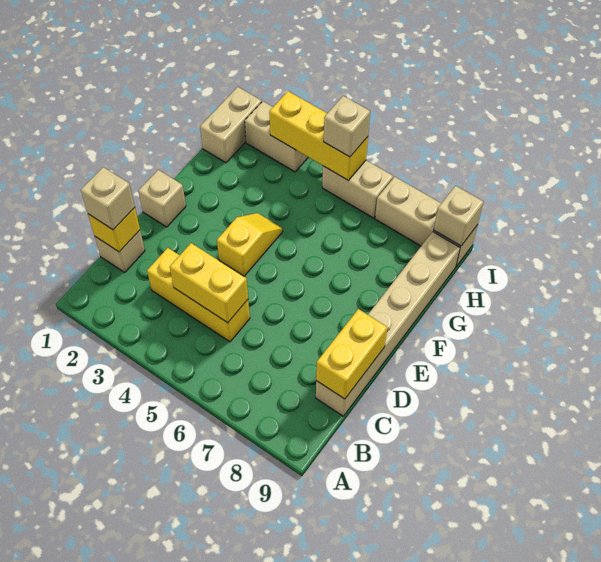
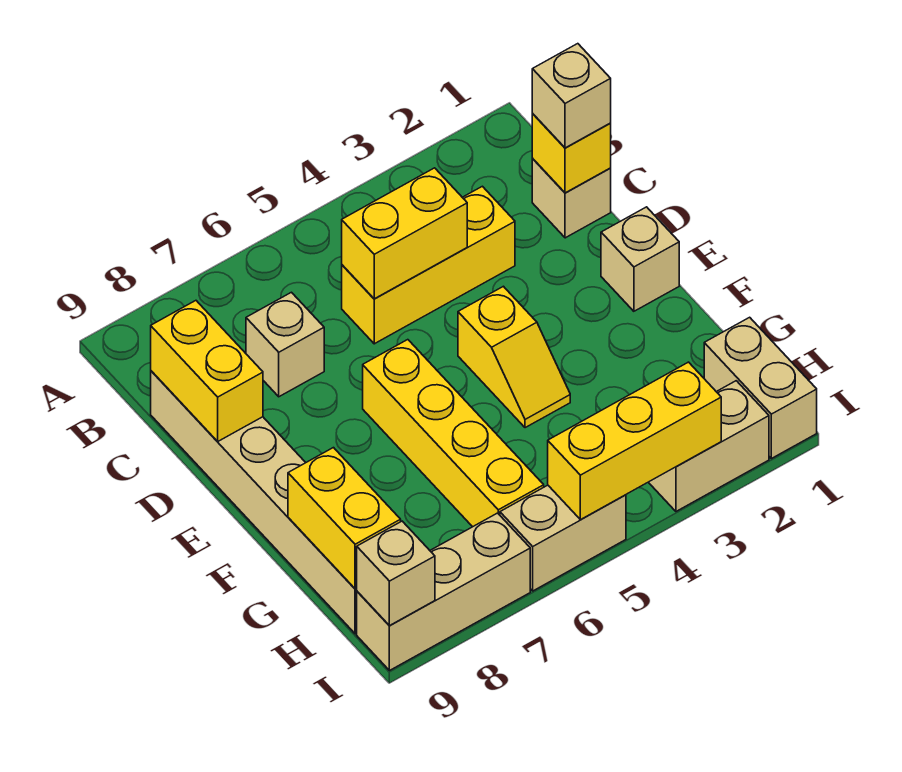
none -> yellow brick E6:H6 level 1
none -> yellow brick G9:H9 level 2
tan brick I5 level 3 -> tan brick C7 level 1

